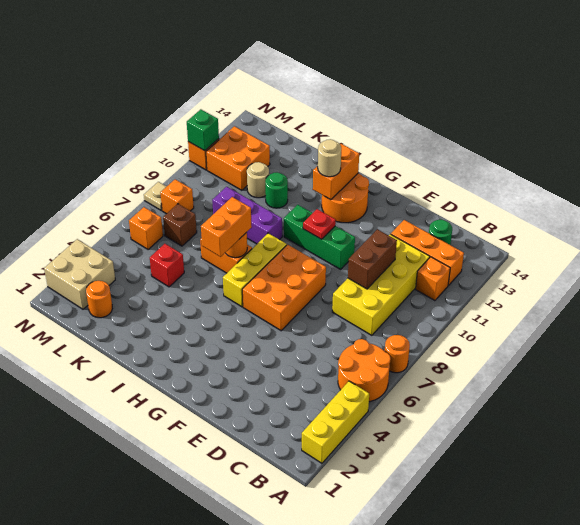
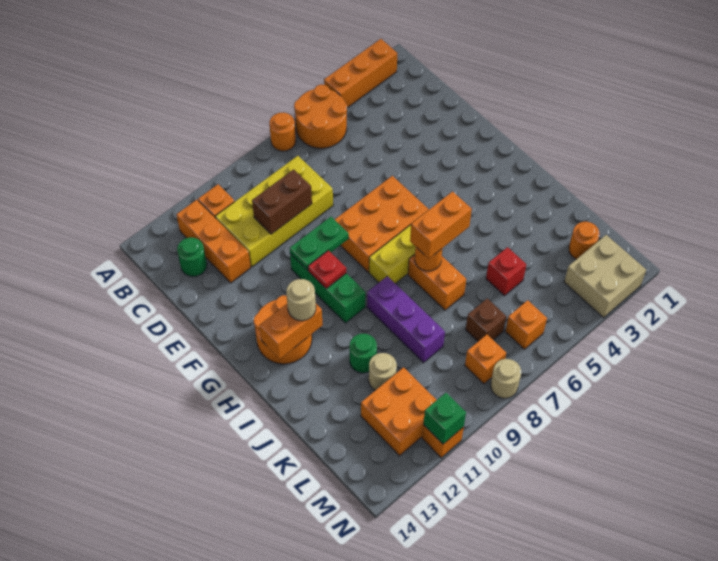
yellow brick A2:A4 level 1 -> orange brick A2:A4 level 1
none -> green plate F9:F10 level 2
tan plate N8 level 1 -> tan round brick N8 level 1

